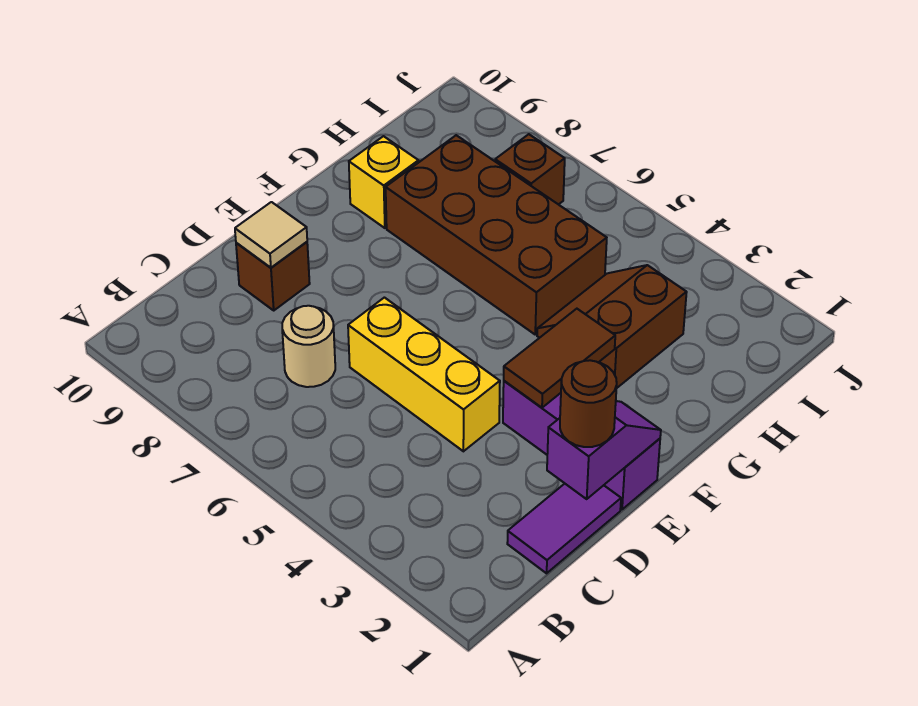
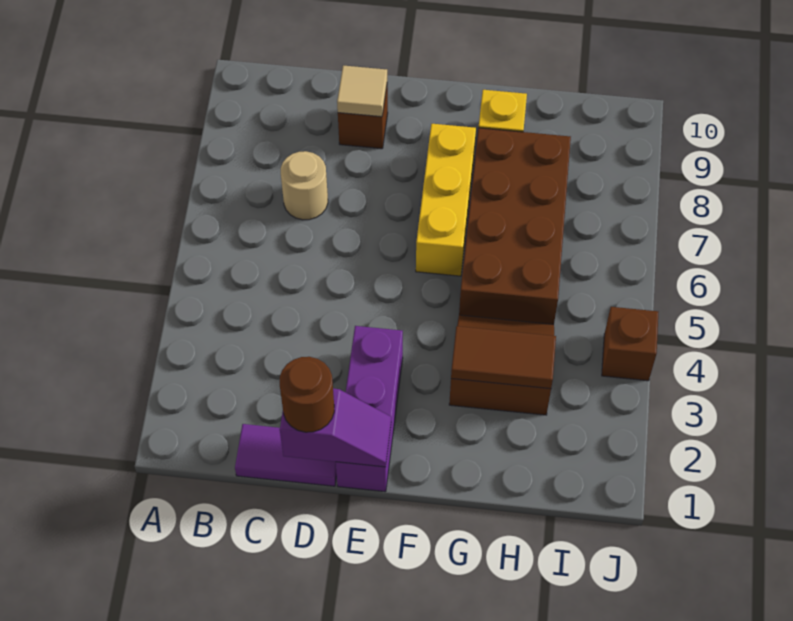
yellow brick D4:D6 level 1 -> yellow brick F6:F8 level 1
brown tile E3:F3 level 2 -> brown tile G3:H3 level 2
brown brick I7 level 1 -> brown brick J4 level 1

